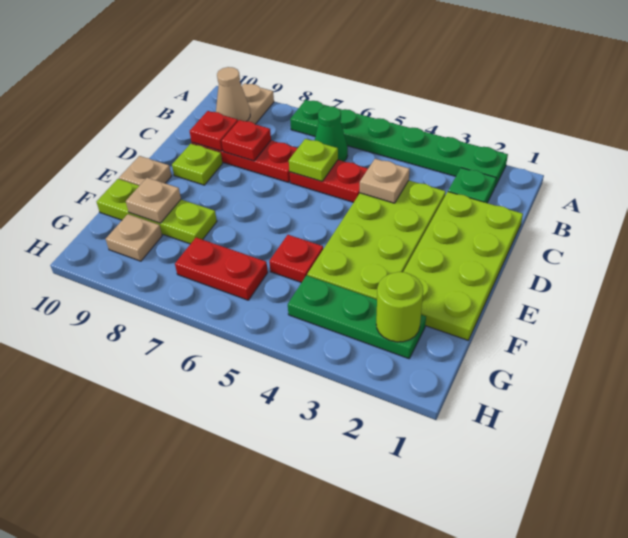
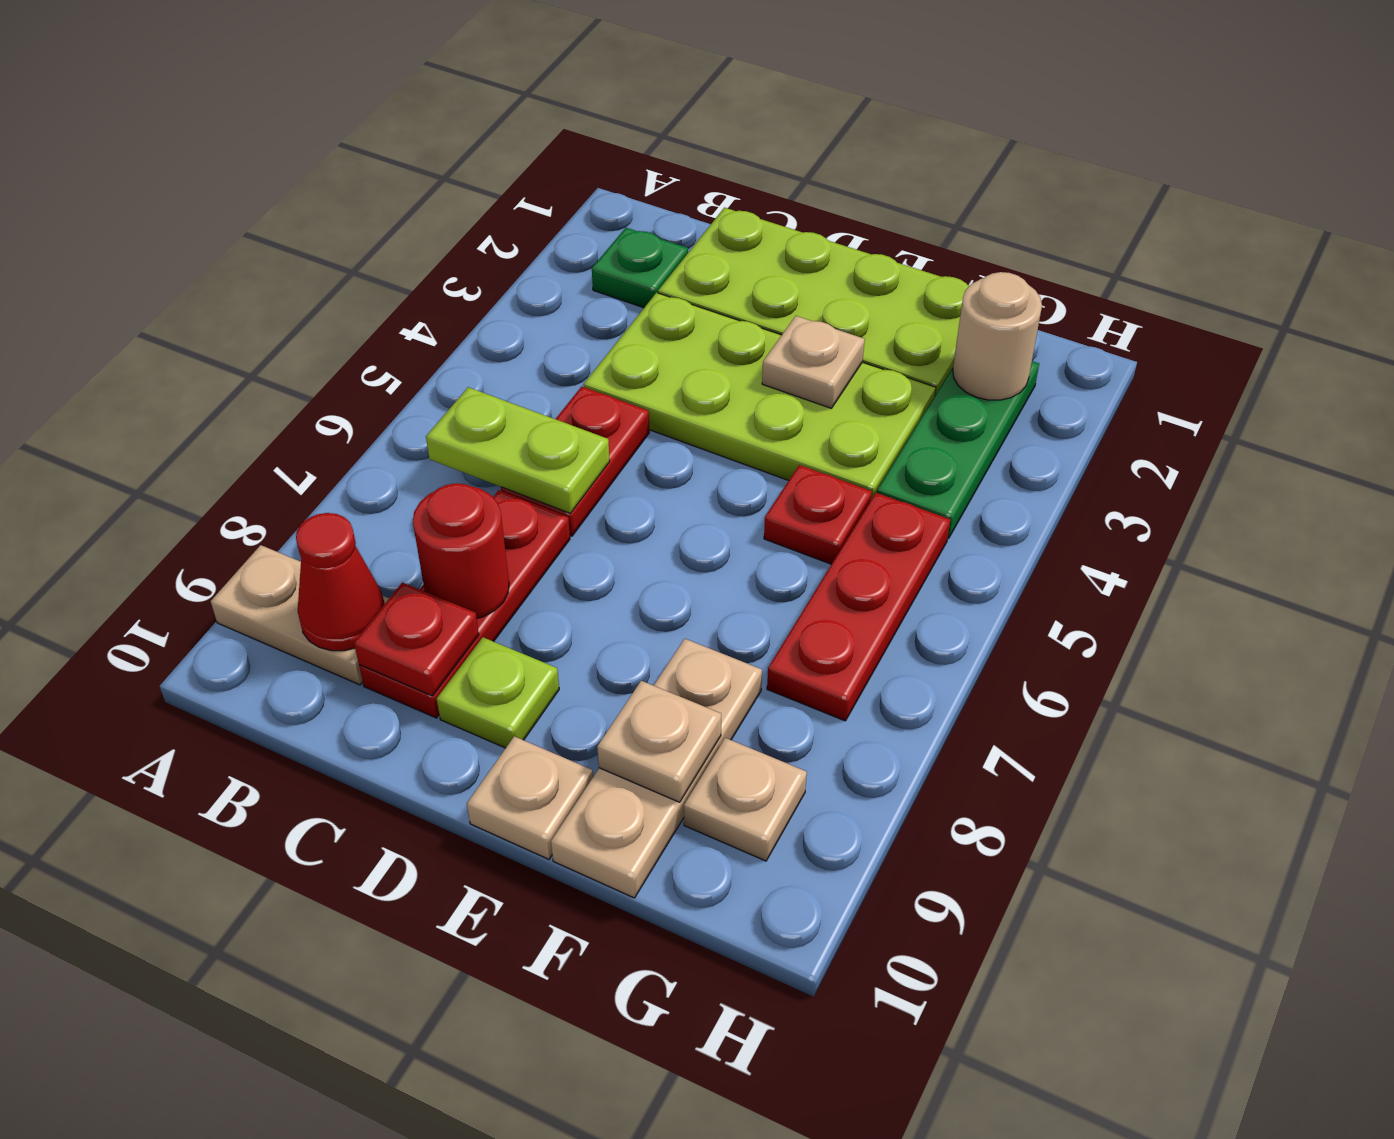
green plate A2:A7 level 1 -> none
green cone B6 level 1 -> none
tan cone B9 level 2 -> red cone B9 level 2
tan plate C4 level 2 -> tan plate E3 level 2
lime plate C6 level 2 -> lime plate B6:C6 level 2
red plate C8 level 2 -> red round brick C8 level 2
lime plate F8:F10 level 1 -> tan plate F8:F10 level 1
lime round brick G2 level 2 -> tan round brick G2 level 2
red plate G6:G7 level 1 -> red plate G5:G7 level 1

